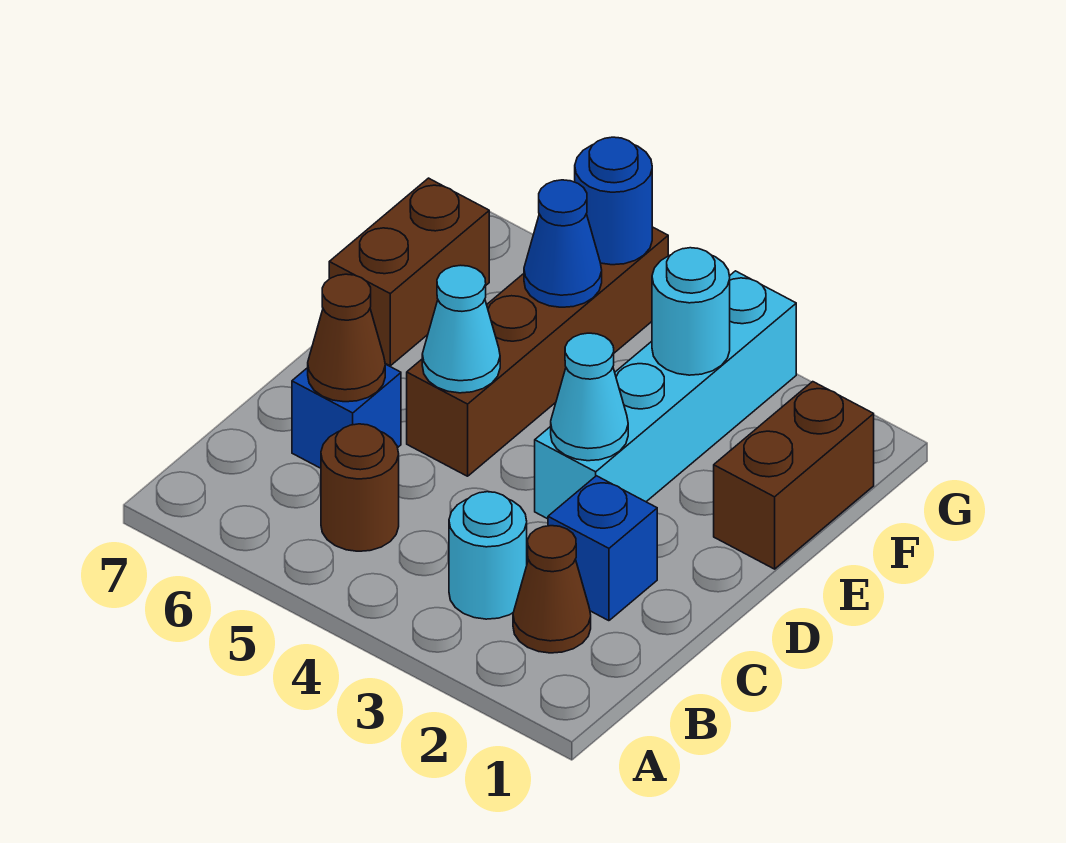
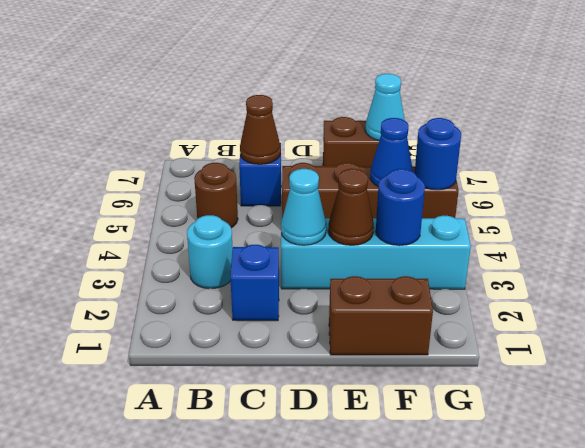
brown cone B2 level 1 -> brown cone E3 level 2
cyan cone D5 level 2 -> cyan cone F7 level 2
cyan round brick F3 level 2 -> blue round brick F3 level 2

